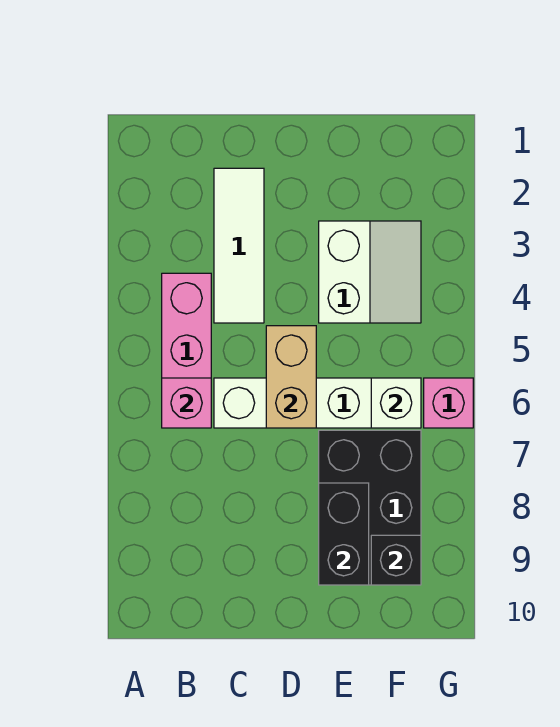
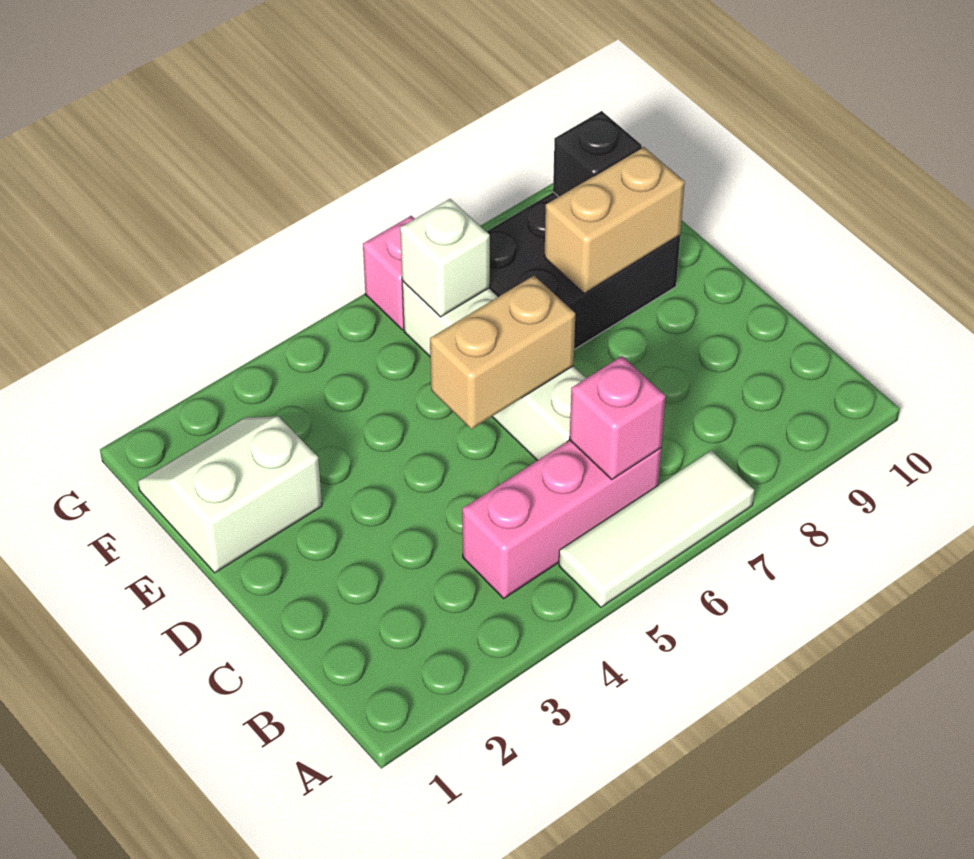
white tile C2:C4 level 1 -> white tile A5:A7 level 1
white slope E3:F4 level 1 top E -> white slope E1:F2 level 1 top E
black brick E8:E9 level 2 -> tan brick E8:E9 level 2

